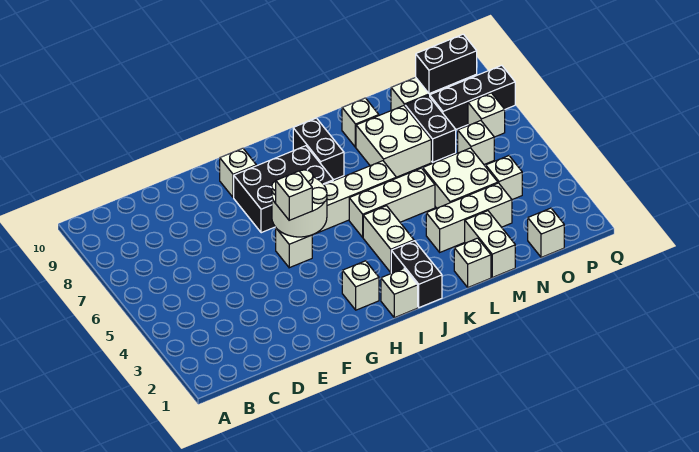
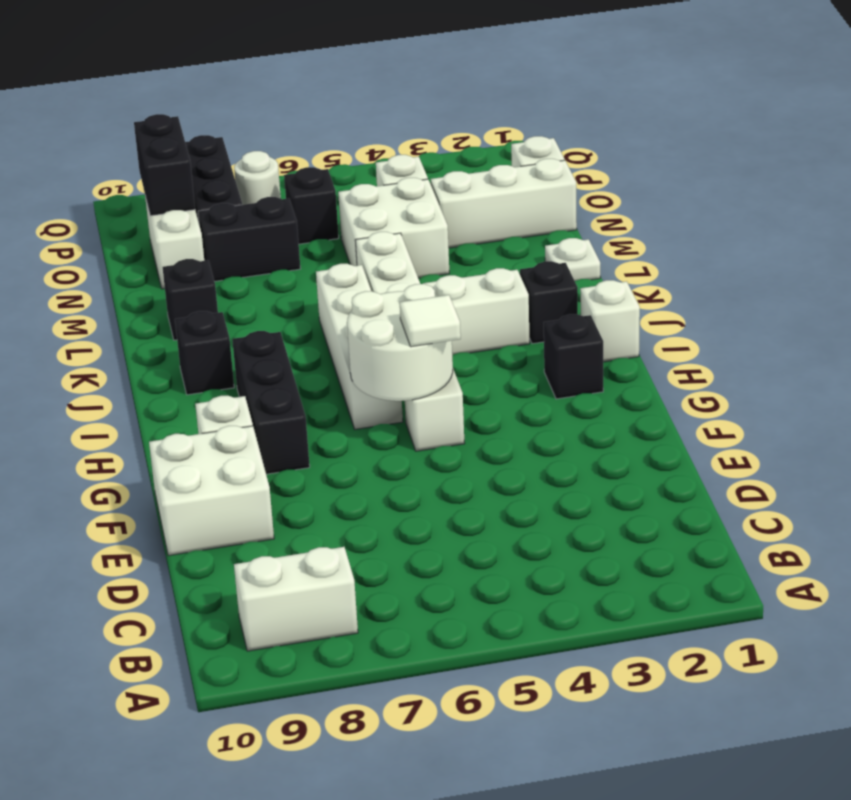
white brick G5 level 3 -> white tile G5 level 3
black brick G7:I8 level 1 -> black brick G8:I8 level 1
white brick H2 level 1 -> black brick H2 level 1
black brick J1:J2 level 1 -> black brick J2 level 1
black brick J8:J9 level 1 -> black brick J9 level 1
white brick L1 level 1 -> white plate L1 level 1
white brick L3:N3 level 1 -> white brick N1:N3 level 1
white brick L7:M8 level 1 -> white brick E9:F10 level 1
white brick L9 level 1 -> black brick L9 level 1
white brick M1:M2 level 1 -> white brick B8:B9 level 1
white brick O6 level 1 -> black brick O6 level 1
white brick P7 level 1 -> white round brick P7 level 1

